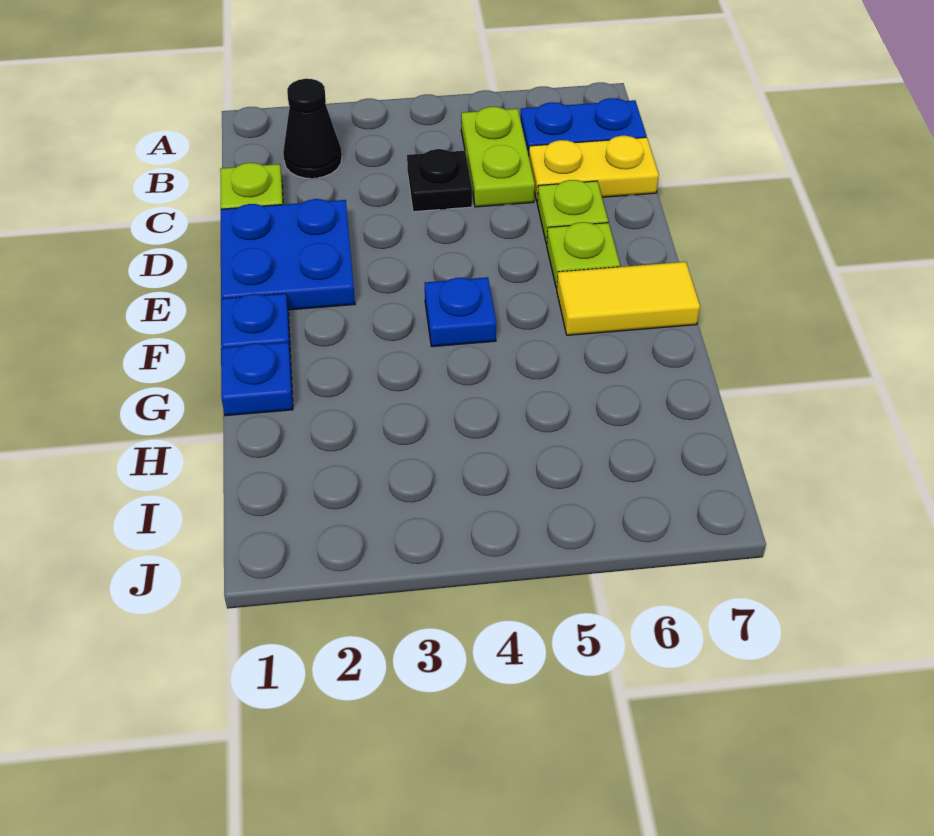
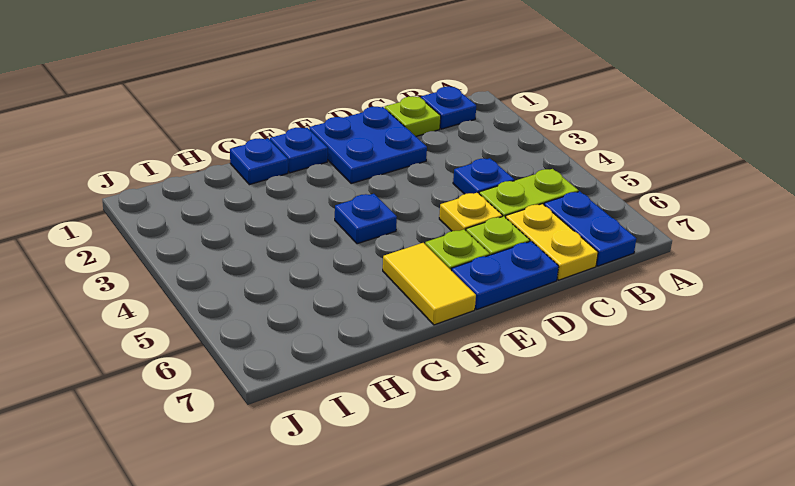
none -> blue plate B1 level 1
black cone B2 level 1 -> none
black plate C4 level 1 -> blue plate C4 level 1
none -> yellow plate D5 level 1
none -> blue plate D7:E7 level 1

